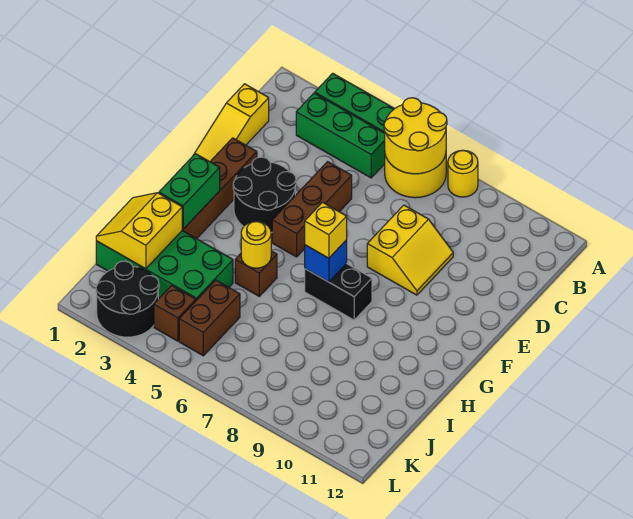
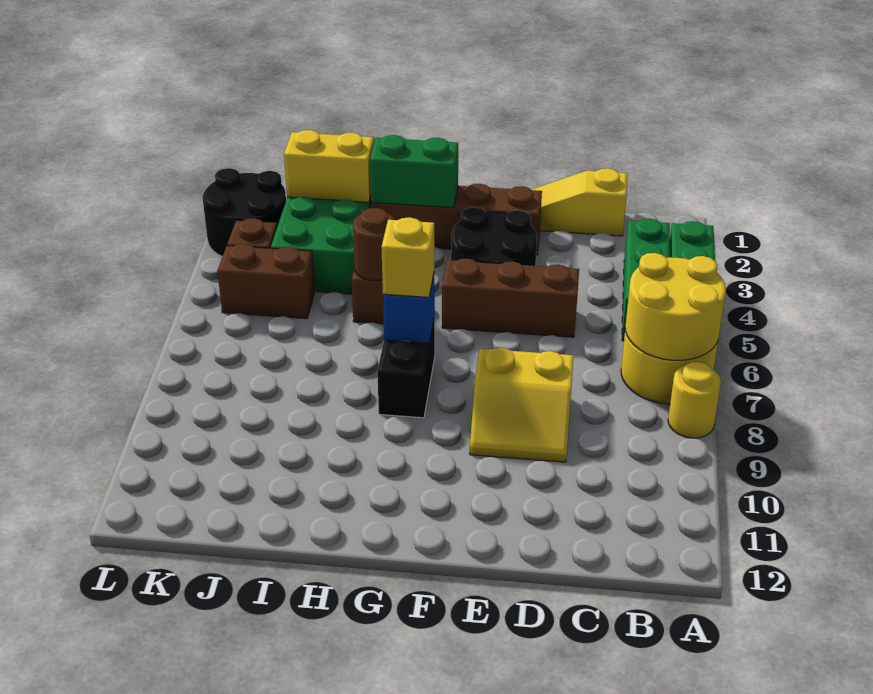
yellow round brick H5 level 2 -> brown round brick H5 level 2

